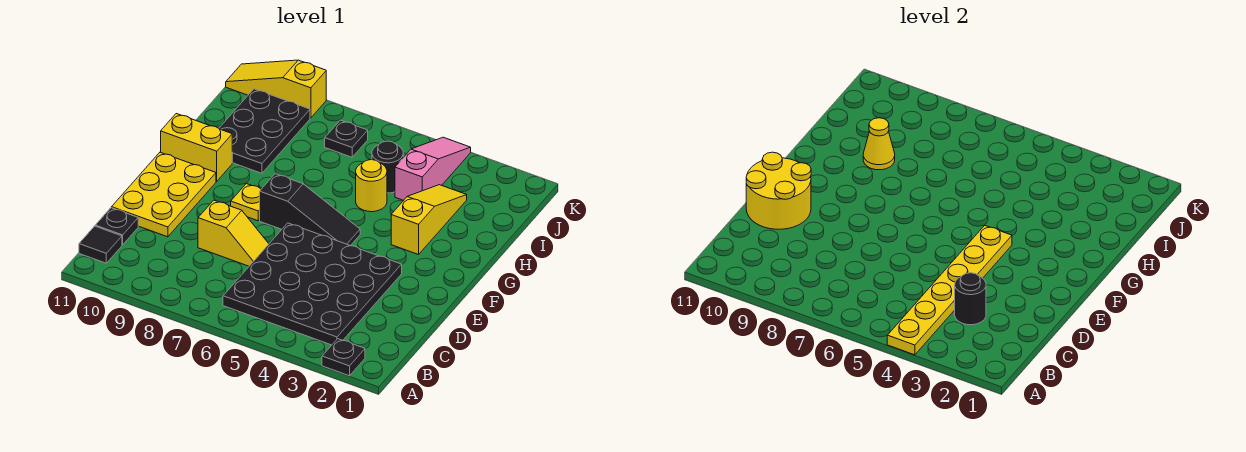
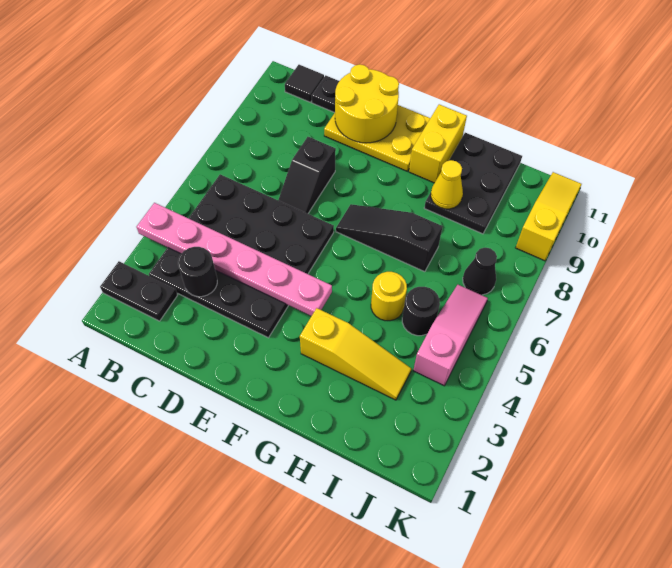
black plate A2 level 1 -> black plate A2:B2 level 1
yellow plate A4:F4 level 2 -> pink plate A4:F4 level 2
yellow slope D7:D8 level 1 top 8 -> black slope D7:D8 level 1 top 8
black slope F5:F7 level 1 top 7 -> black slope F7:H7 level 1 top H
yellow plate F8 level 1 -> none
black plate H9:J10 level 1 -> black plate H9:I11 level 1
pink slope I4:K4 level 1 top I -> pink slope J4:J6 level 1 top 4
black plate J7 level 1 -> black cone J7 level 1

